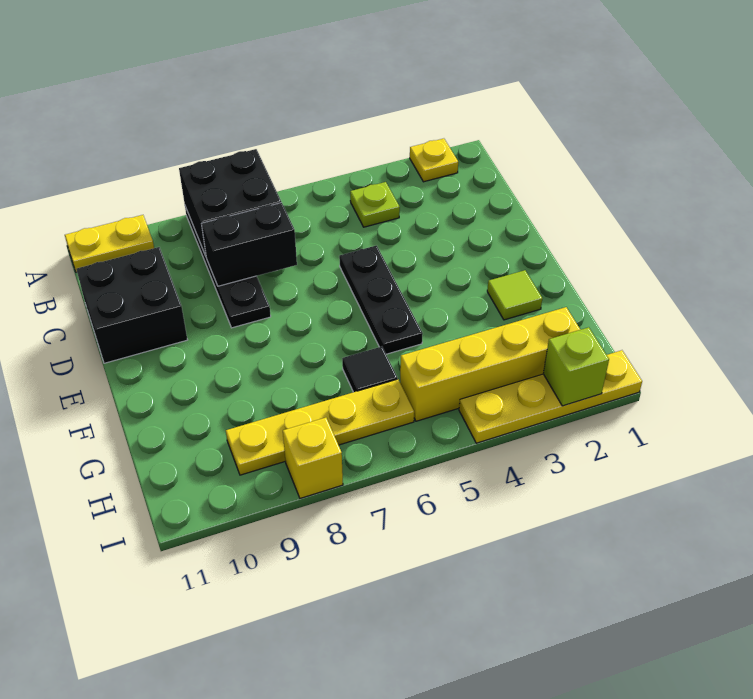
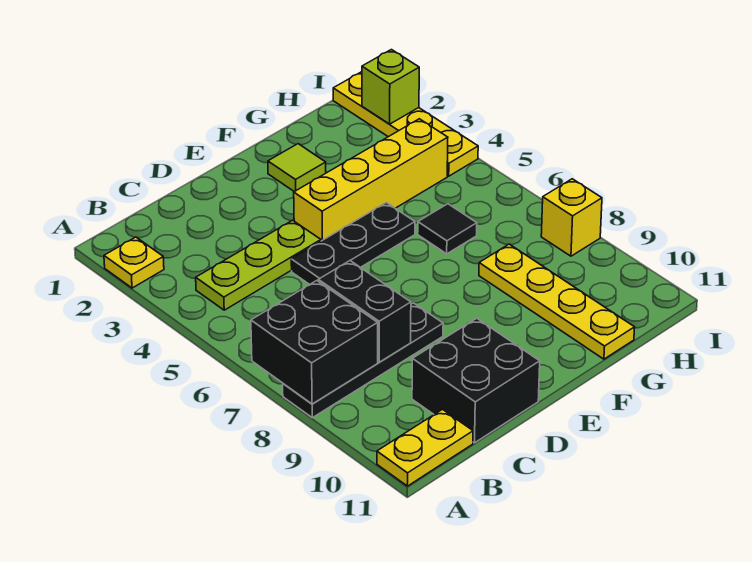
yellow plate A10:A11 level 1 -> yellow plate A11:B11 level 1
lime plate B4 level 1 -> lime plate B4:D4 level 1
yellow brick H2:H5 level 1 -> yellow brick E4:H4 level 1
yellow plate H6:H9 level 1 -> yellow plate G8:G11 level 1

